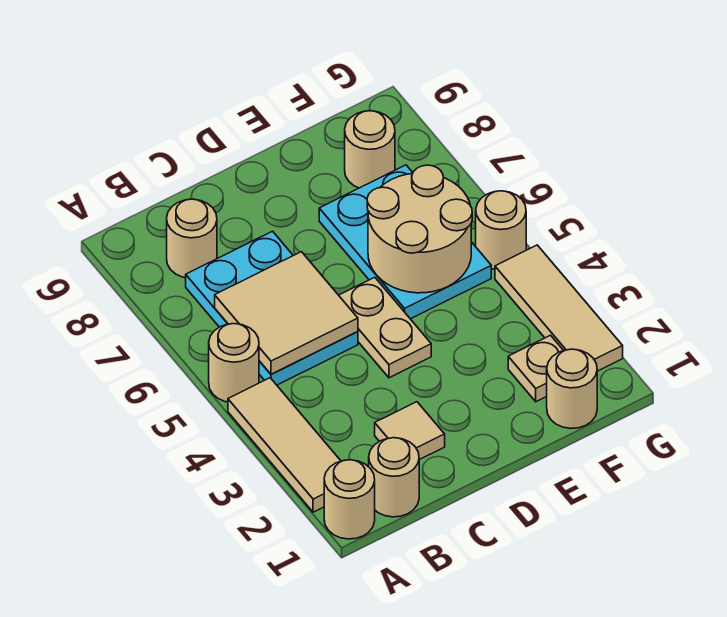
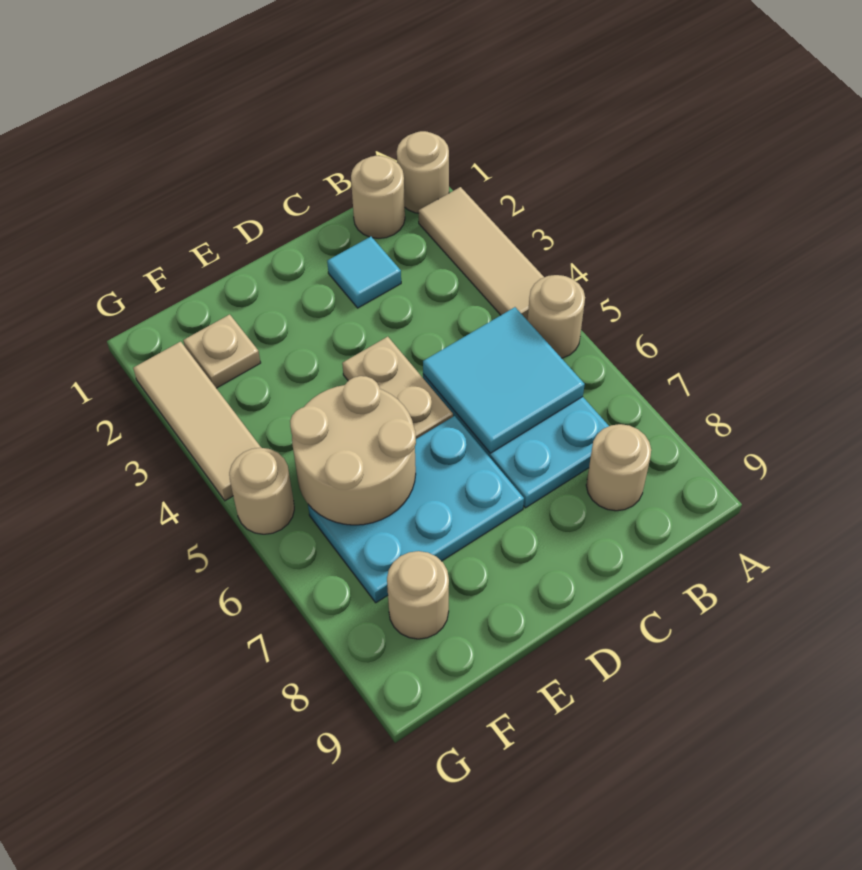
tan tile B5:C6 level 2 -> cyan tile B5:C6 level 2
tan tile C2 level 1 -> cyan tile C2 level 1
cyan plate E5:F7 level 1 -> cyan plate D6:F7 level 1
tan round brick F1 level 1 -> none

